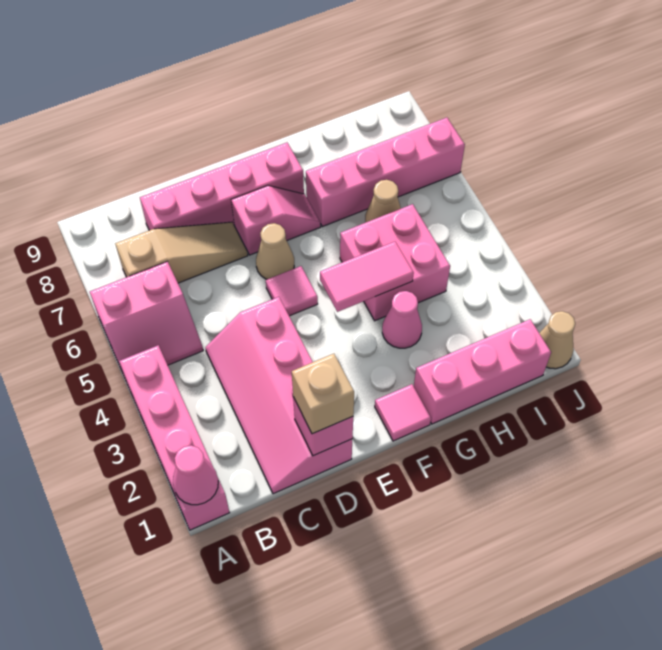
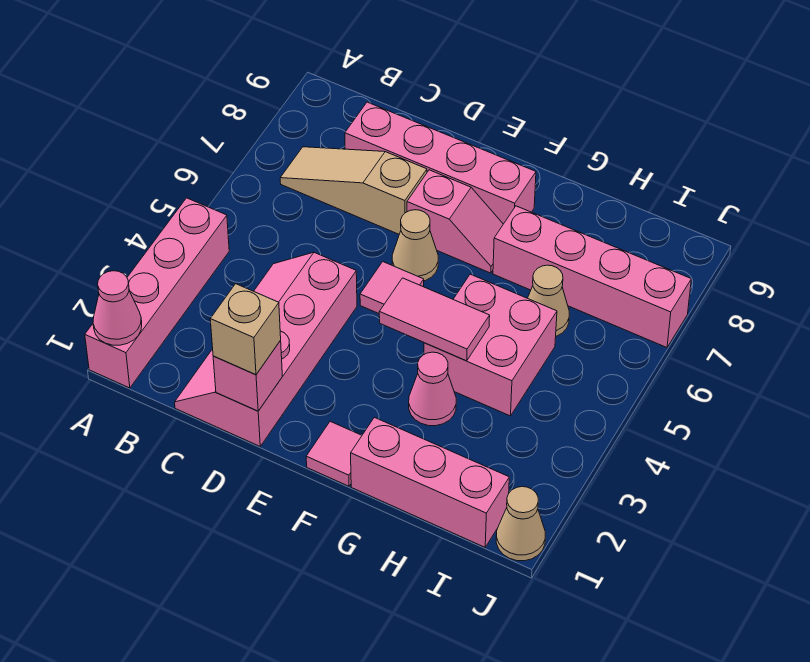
pink slope A5:B6 level 1 top 6 -> none
tan slope B7:D7 level 1 top B -> tan slope B7:D7 level 1 top D

